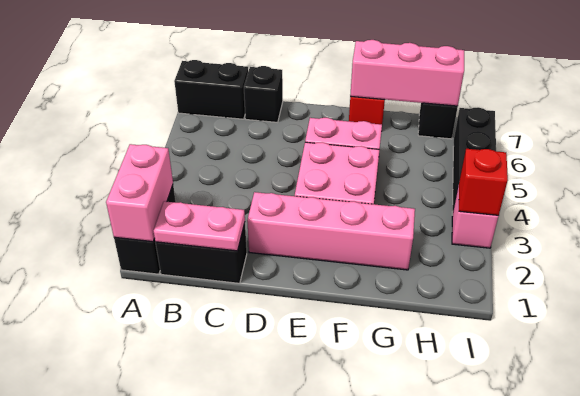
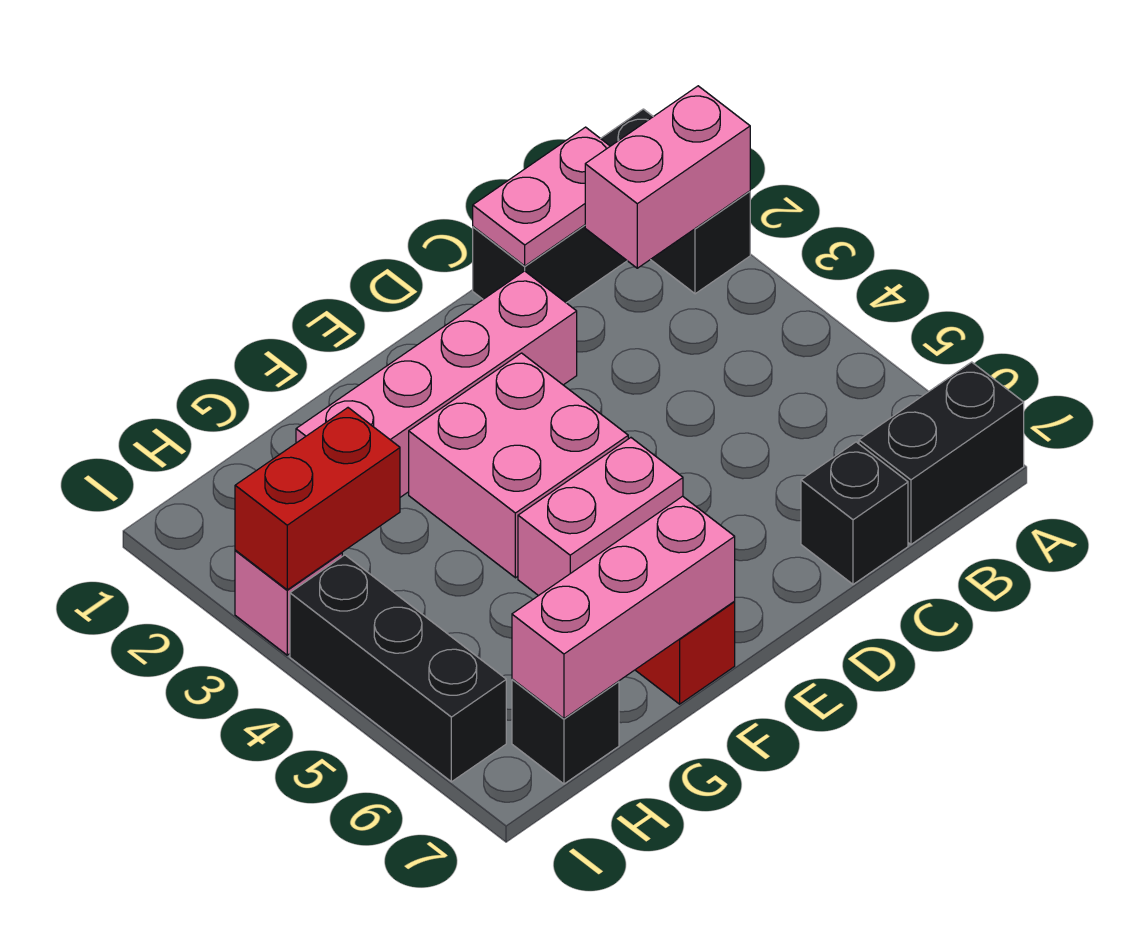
pink brick A1:A2 level 2 -> pink brick A2:B2 level 2
red brick I3 level 2 -> red brick H3:I3 level 2

